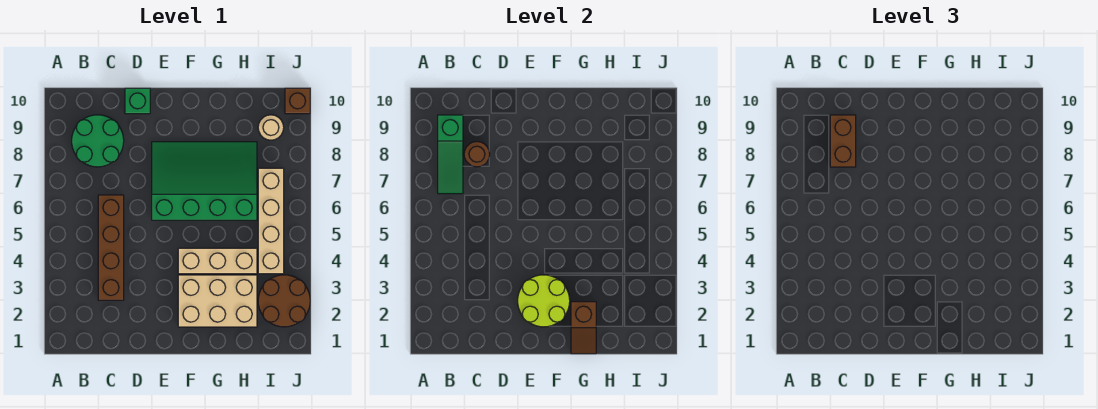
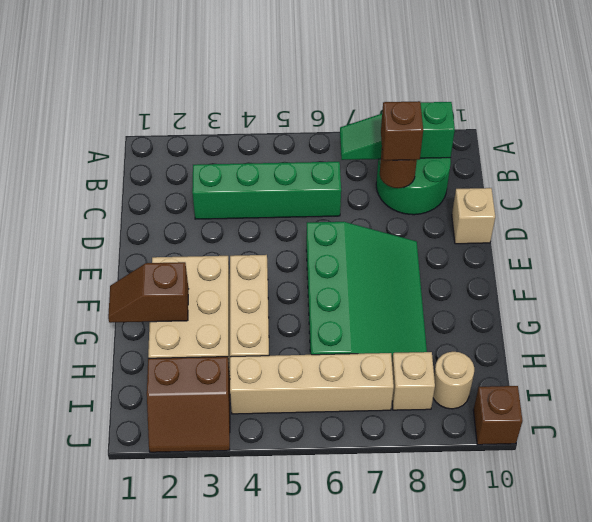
brown brick C3:C6 level 1 -> green brick C3:C6 level 1
brown brick C8:C9 level 3 -> brown brick C8 level 3
green brick D10 level 1 -> tan brick D10 level 1
lime round brick E2:F3 level 2 -> none
brown round brick I2:J3 level 1 -> brown slope I2:J3 level 1 top I
none -> tan brick I8 level 1

